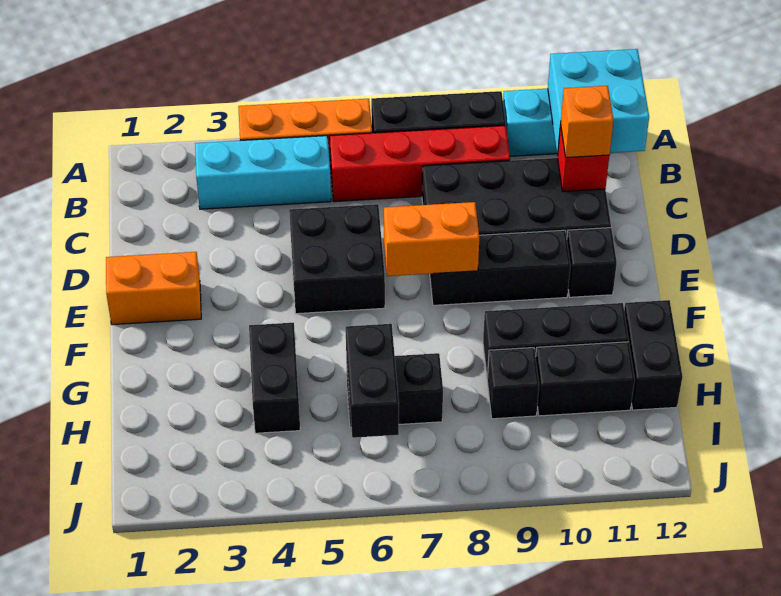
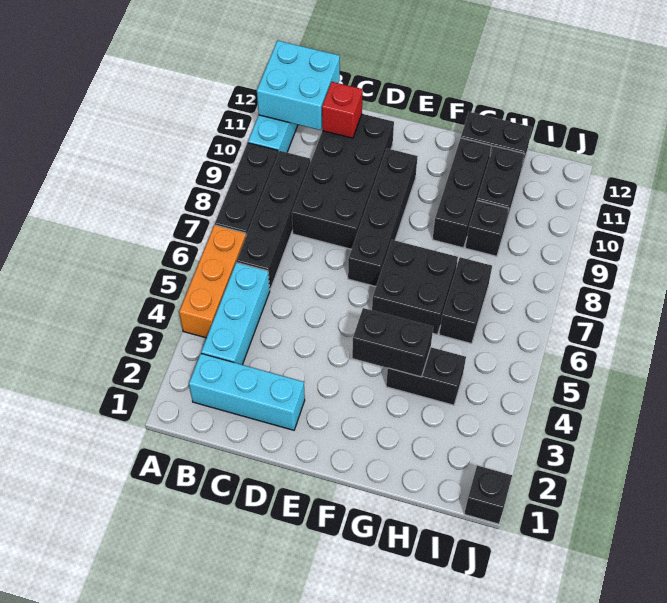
none -> cyan brick B2:D2 level 1
red brick B6:B9 level 1 -> black brick B6:B9 level 1
orange brick C11 level 3 -> none
black brick D5:E6 level 1 -> black brick F6:G7 level 1
orange brick E1:E2 level 1 -> none
orange brick E7:E8 level 2 -> none
black brick E8:E10 level 1 -> black brick E7:E10 level 1
black brick E11 level 1 -> black brick J1 level 1
black brick H6:I6 level 2 -> black brick F4:G4 level 2

